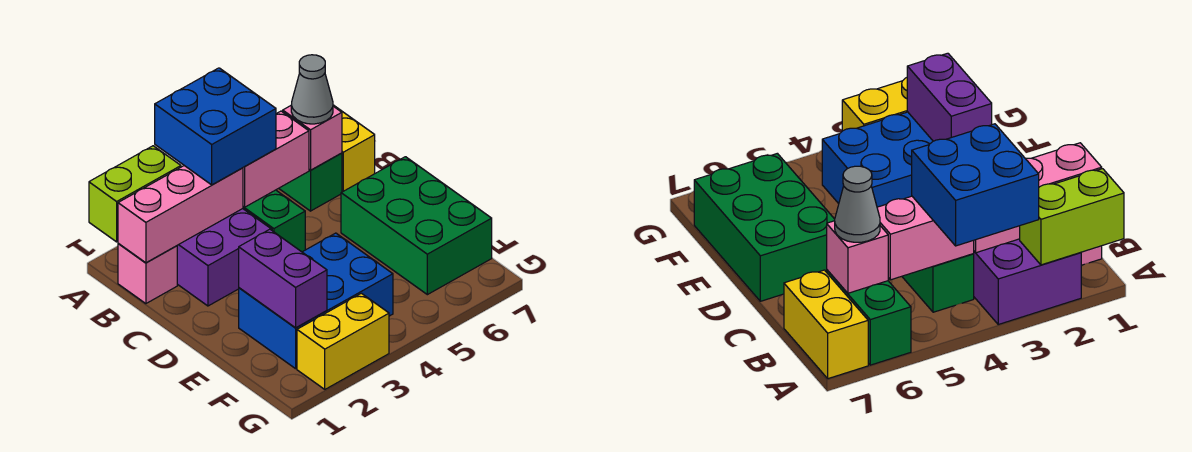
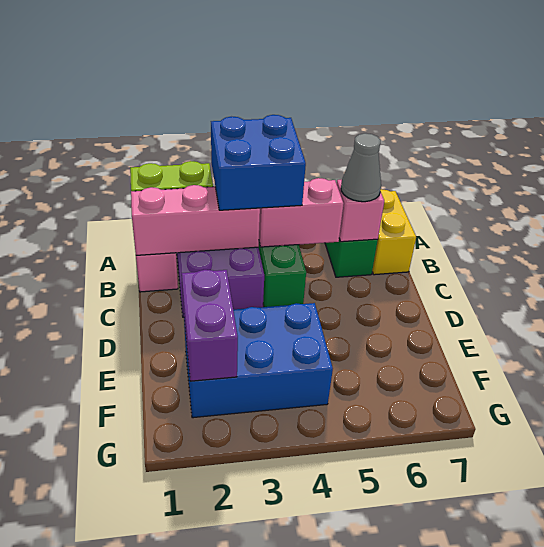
green brick D6:F7 level 1 -> none
yellow brick G2:G3 level 1 -> none

